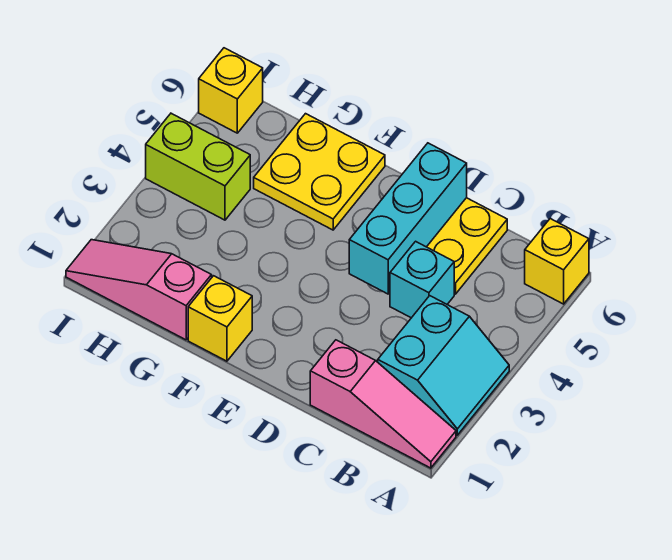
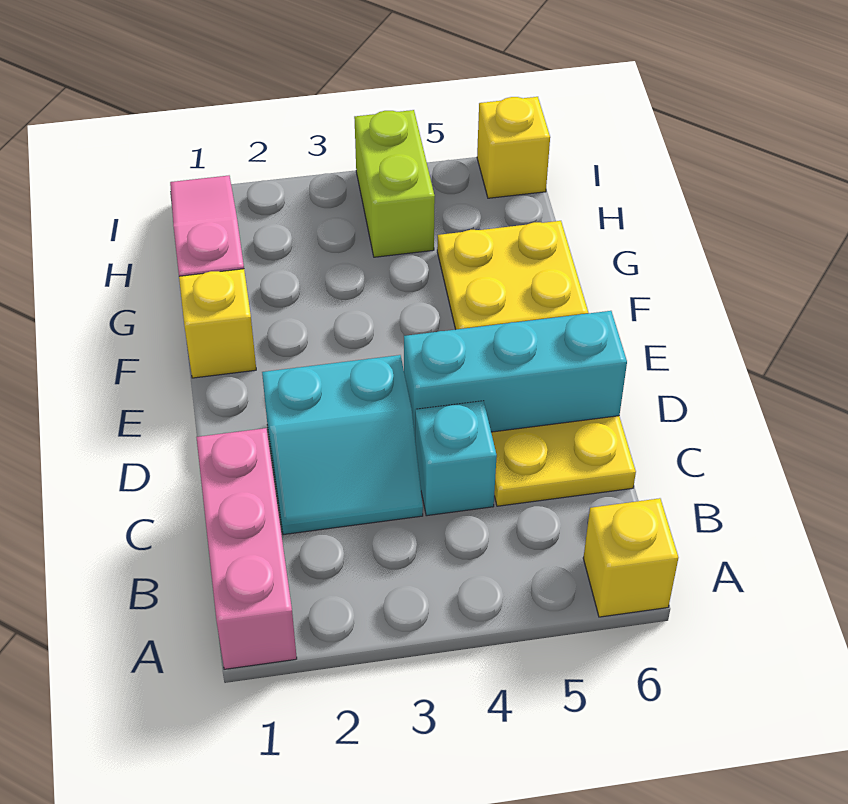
pink slope A1:C1 level 1 top C -> pink brick A1:C1 level 1
cyan slope A2:B3 level 1 top B -> cyan slope C2:D3 level 1 top D

